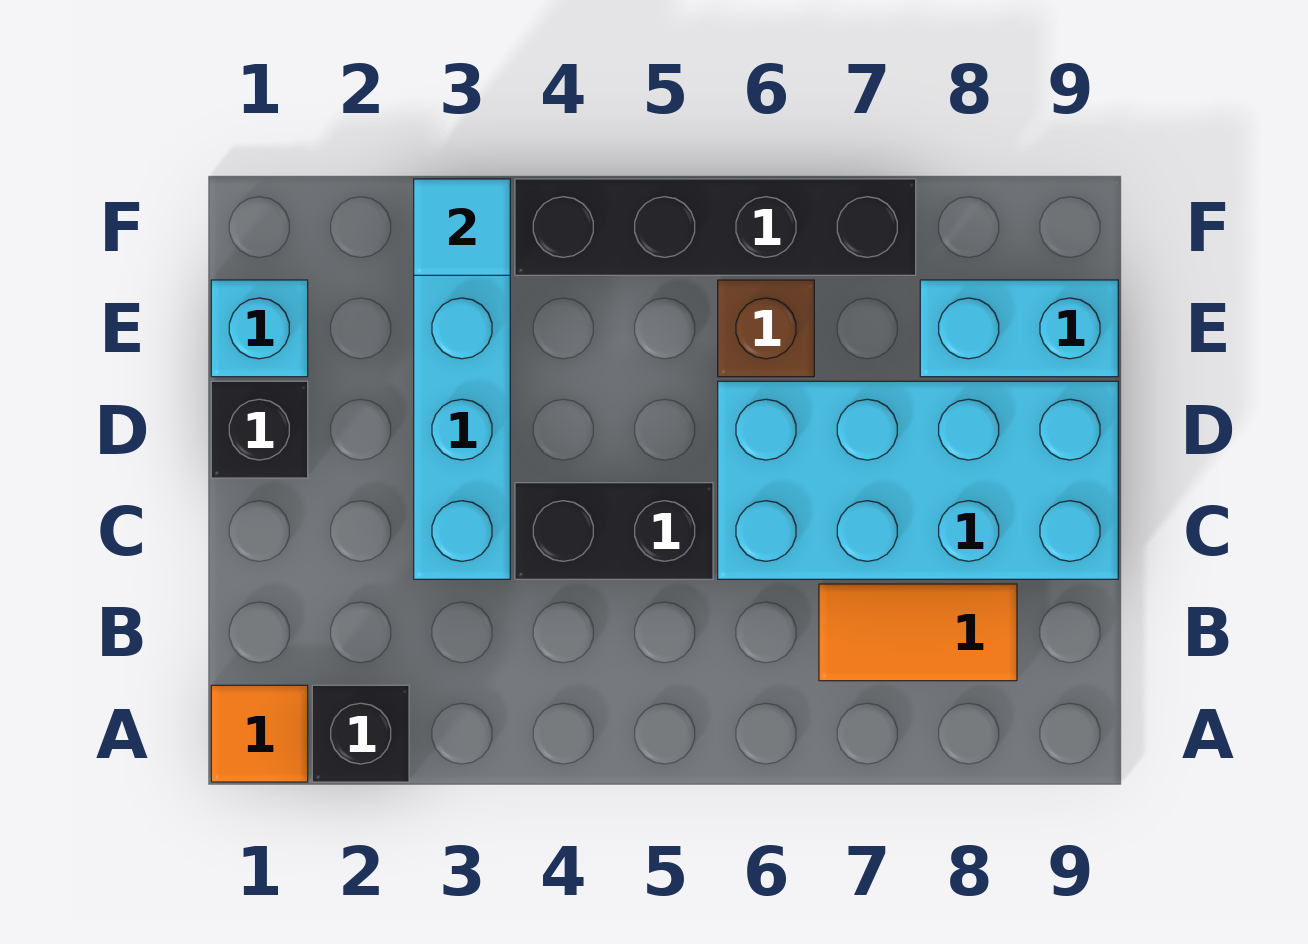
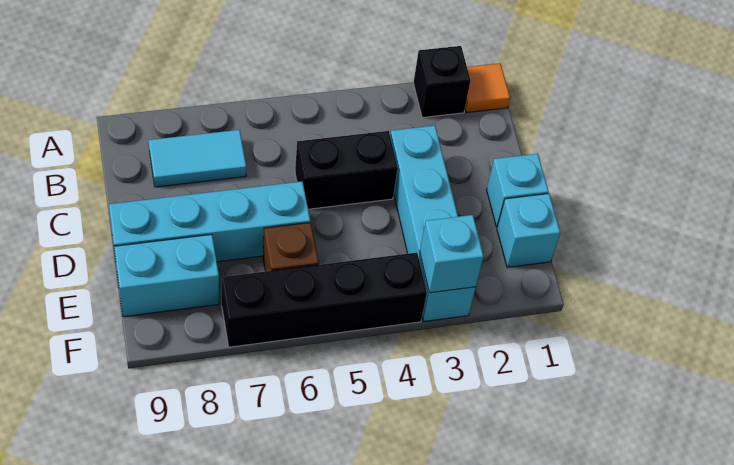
orange tile B7:B8 level 1 -> cyan tile B7:B8 level 1
cyan brick C6:D9 level 1 -> cyan brick D6:D9 level 1
black brick D1 level 1 -> cyan brick D1 level 1
cyan tile F3 level 2 -> cyan brick F3 level 2

